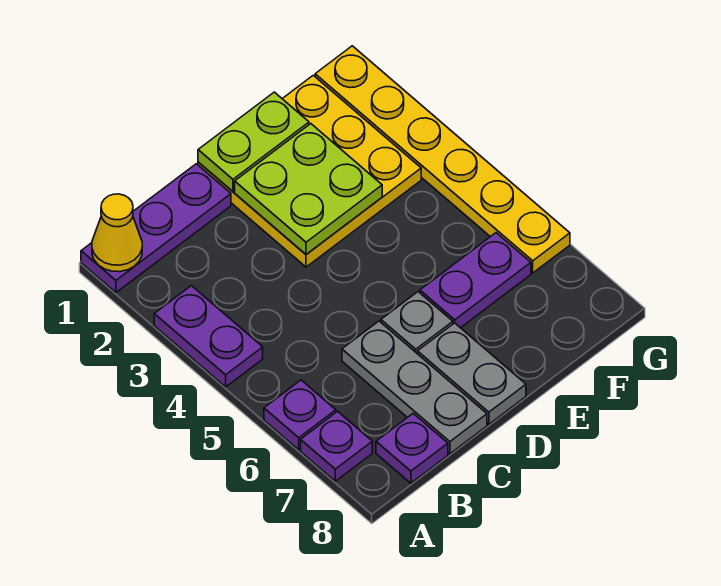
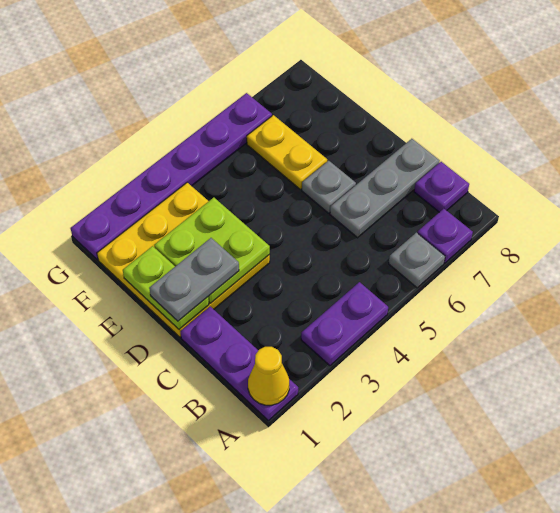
purple plate A6 level 1 -> grey plate A6 level 1
grey plate D7:D8 level 1 -> grey plate D1:D2 level 3
purple plate E6:F6 level 1 -> yellow plate E6:F6 level 1
yellow plate G1:G6 level 1 -> purple plate G1:G6 level 1

